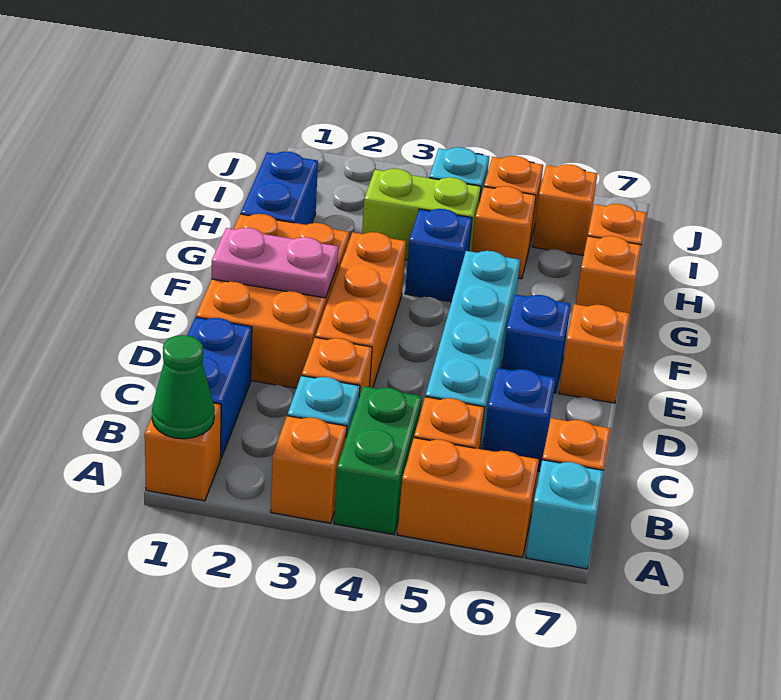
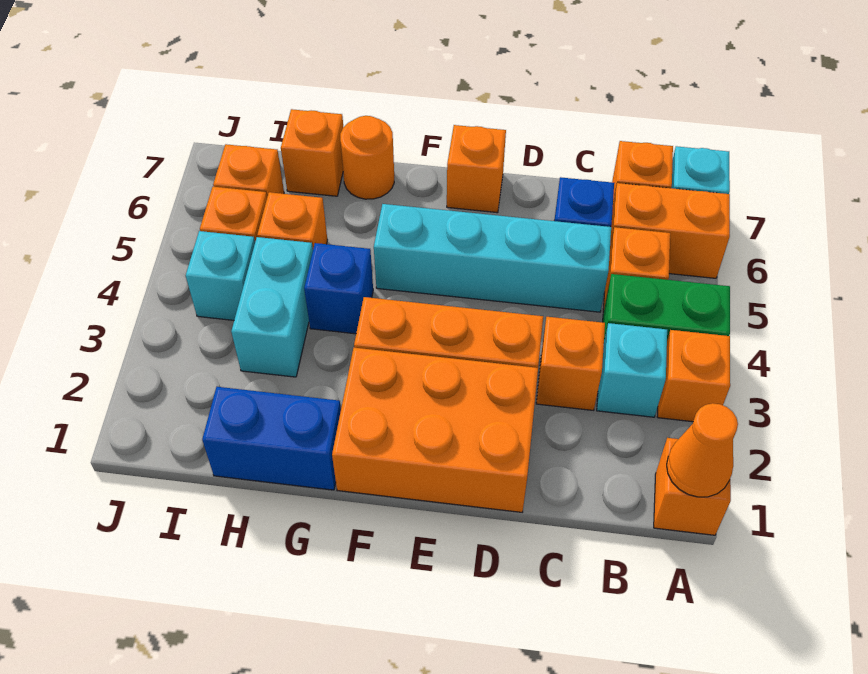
green cone A1 level 2 -> orange cone A1 level 2
orange brick A5:A6 level 1 -> orange brick A6:B6 level 1
blue brick B1:C1 level 1 -> none
pink plate E1:E2 level 2 -> none
blue brick E6 level 1 -> none
orange brick G7 level 1 -> orange round brick G7 level 1
lime brick H3:H4 level 1 -> cyan brick H3:H4 level 1

